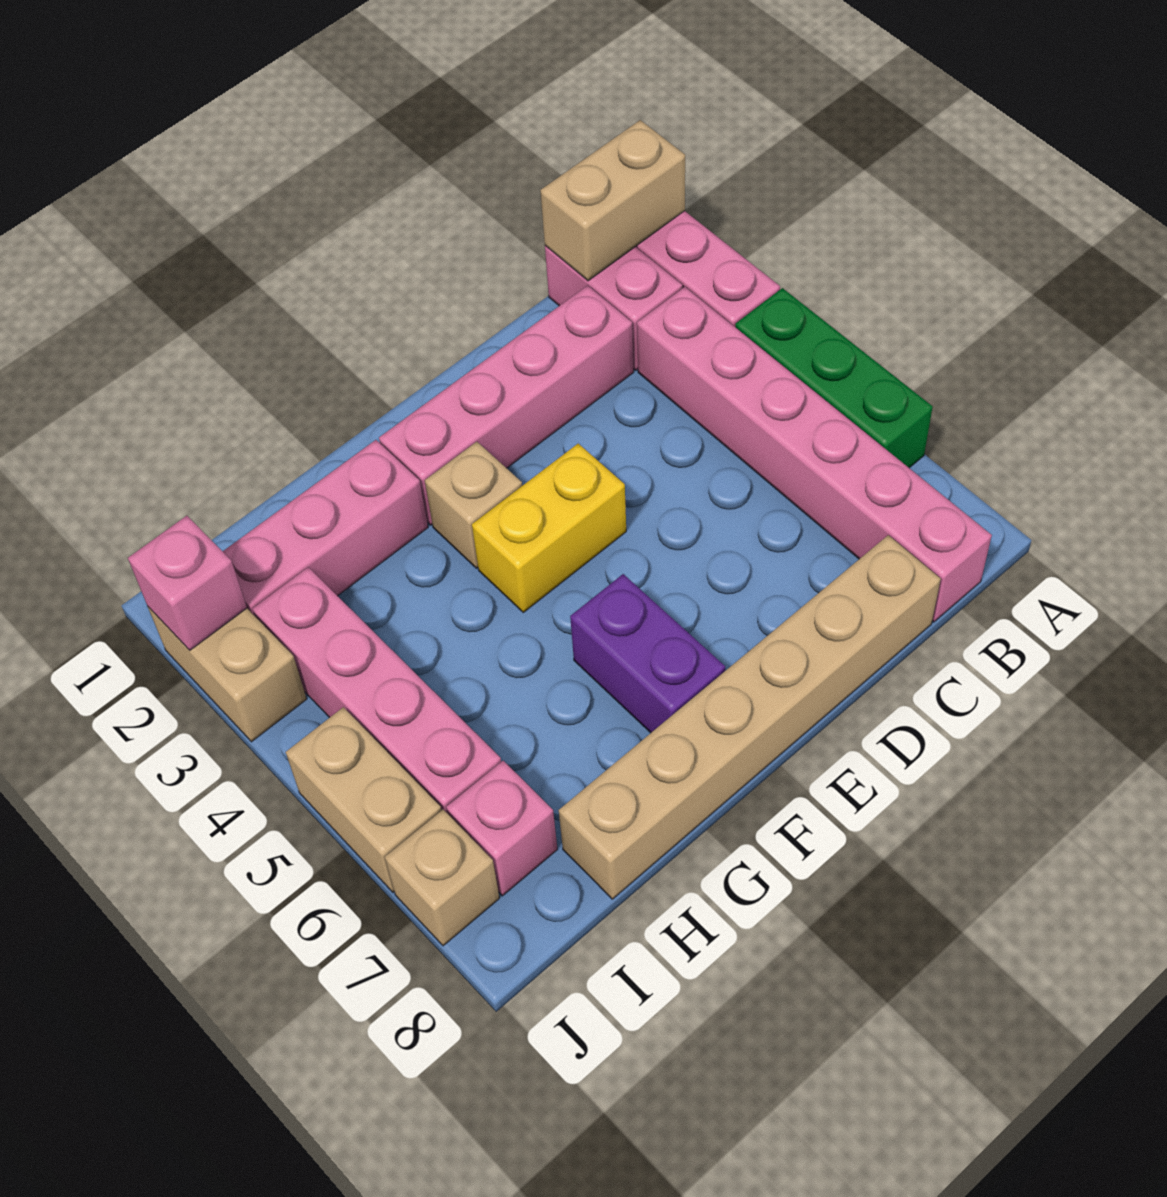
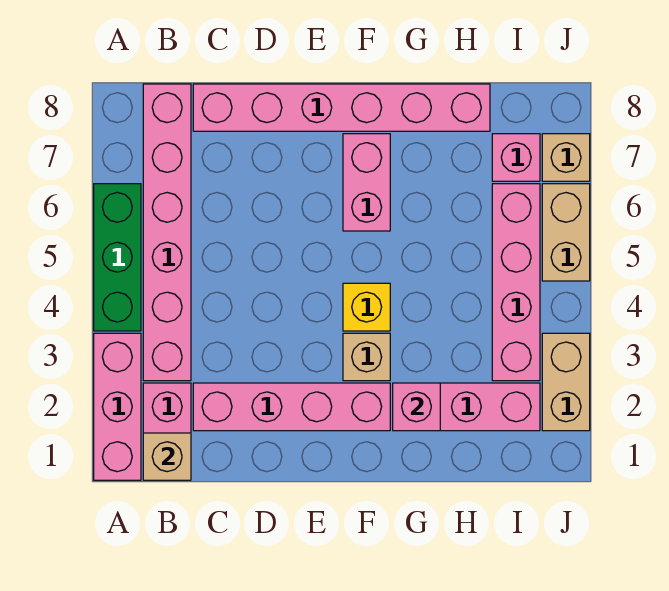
tan brick A1:B1 level 2 -> tan brick B1 level 2
tan brick C8:H8 level 1 -> pink brick C8:H8 level 1
yellow brick E4:F4 level 1 -> yellow brick F4 level 1
purple brick F6:F7 level 1 -> pink brick F6:F7 level 1
pink brick J2 level 2 -> pink brick G2 level 2

